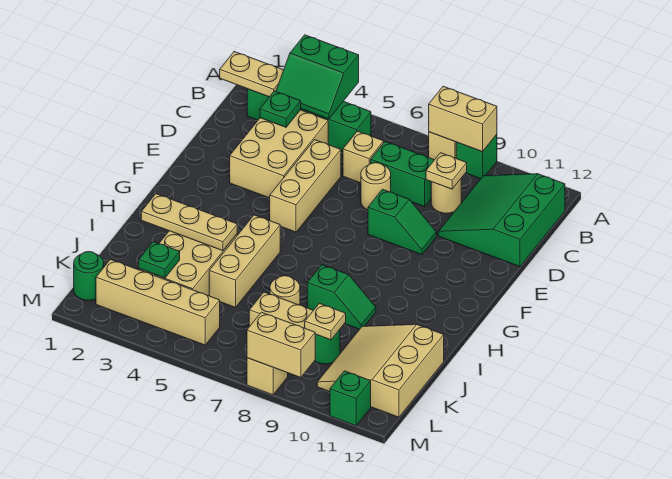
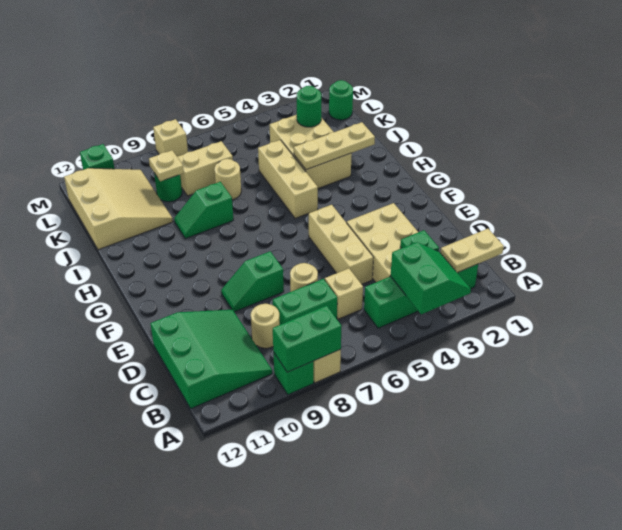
green slope A3:B4 level 2 top A -> green slope A3:B4 level 2 top 4
tan brick A8:A9 level 2 -> green brick A8:A9 level 2
tan plate C9 level 2 -> none
green plate K3 level 2 -> green round brick K3 level 2
tan brick L2:L5 level 1 -> none
tan brick M8:M9 level 2 -> none

